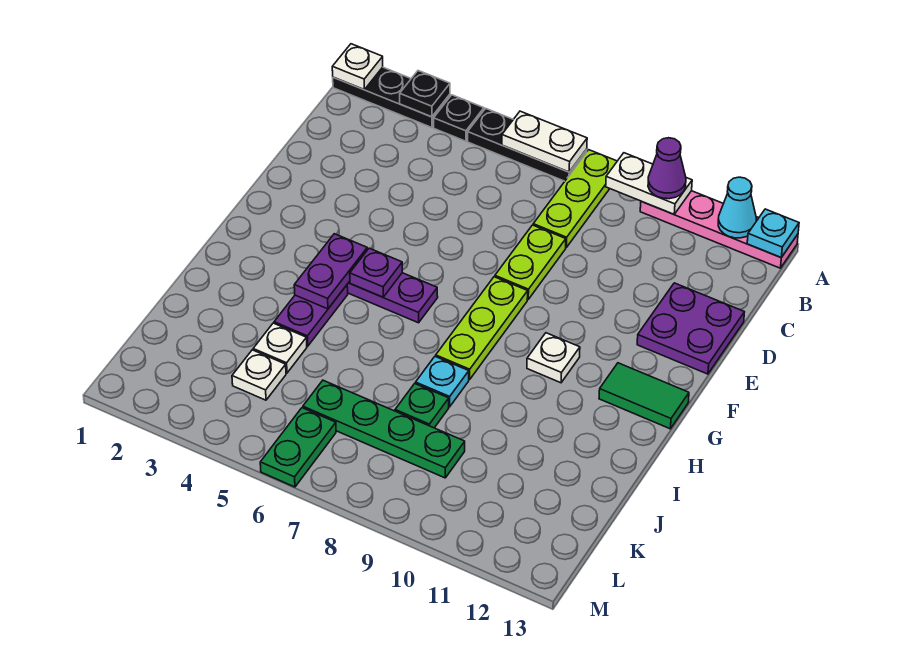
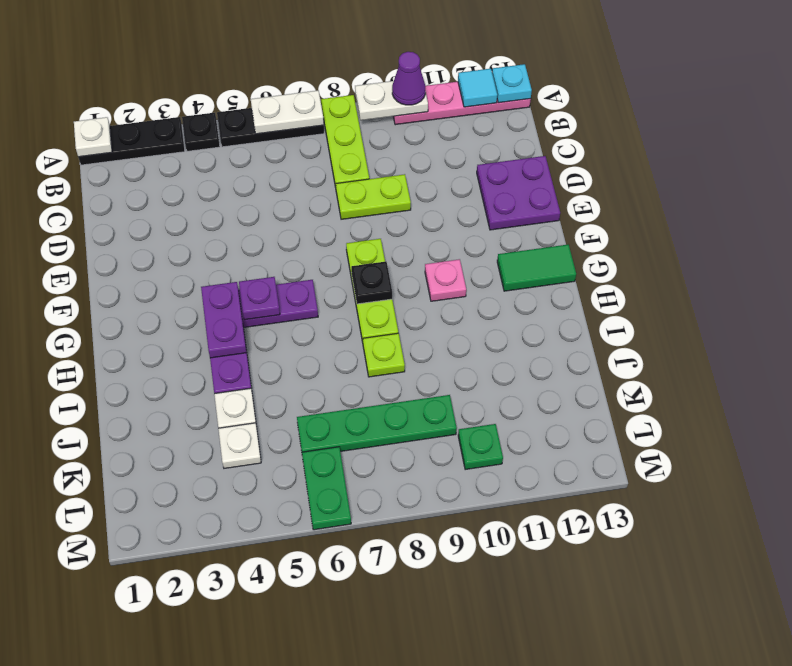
black plate A3 level 2 -> black plate G8 level 2
cyan cone A12 level 2 -> cyan tile A12 level 2
lime plate D8:E8 level 1 -> lime plate D8:D9 level 1
white plate G10 level 1 -> pink plate G10 level 1
cyan plate I8 level 1 -> lime plate I8 level 1
green plate J8 level 1 -> green plate L10 level 1

